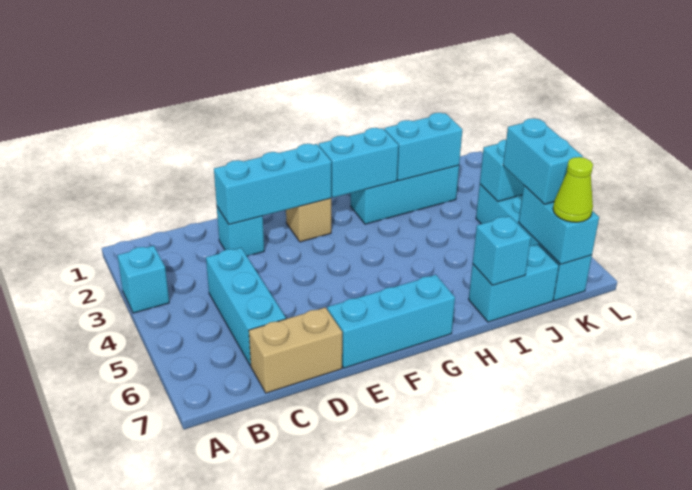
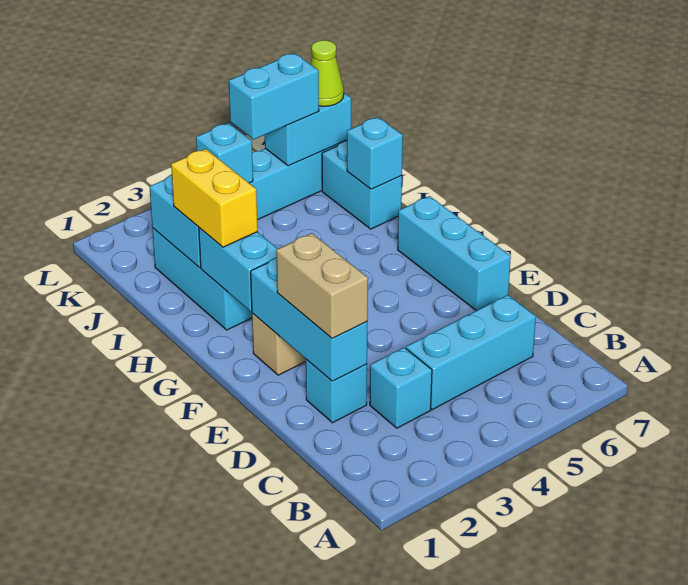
cyan brick A3 level 1 -> cyan brick C3 level 1
tan brick C7:D7 level 1 -> tan brick D2:E2 level 3
none -> yellow brick H2:I2 level 3

